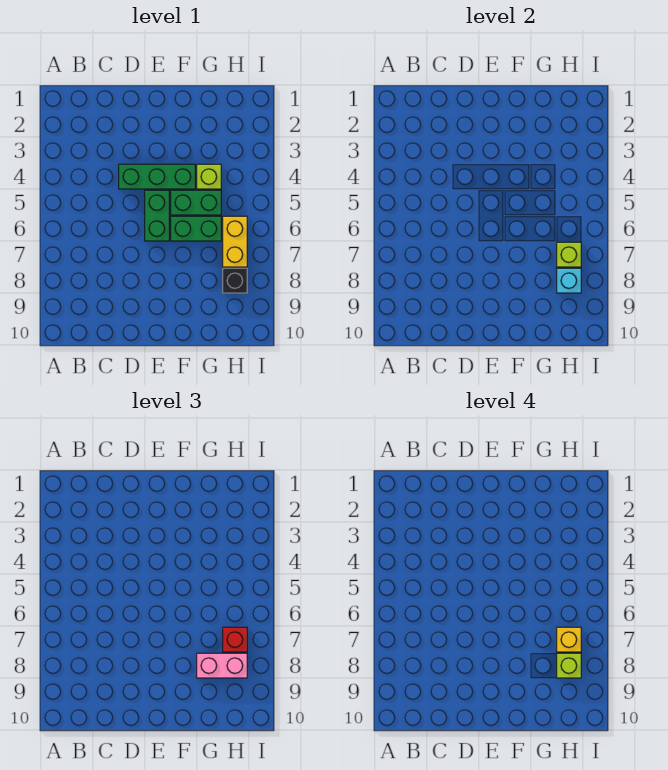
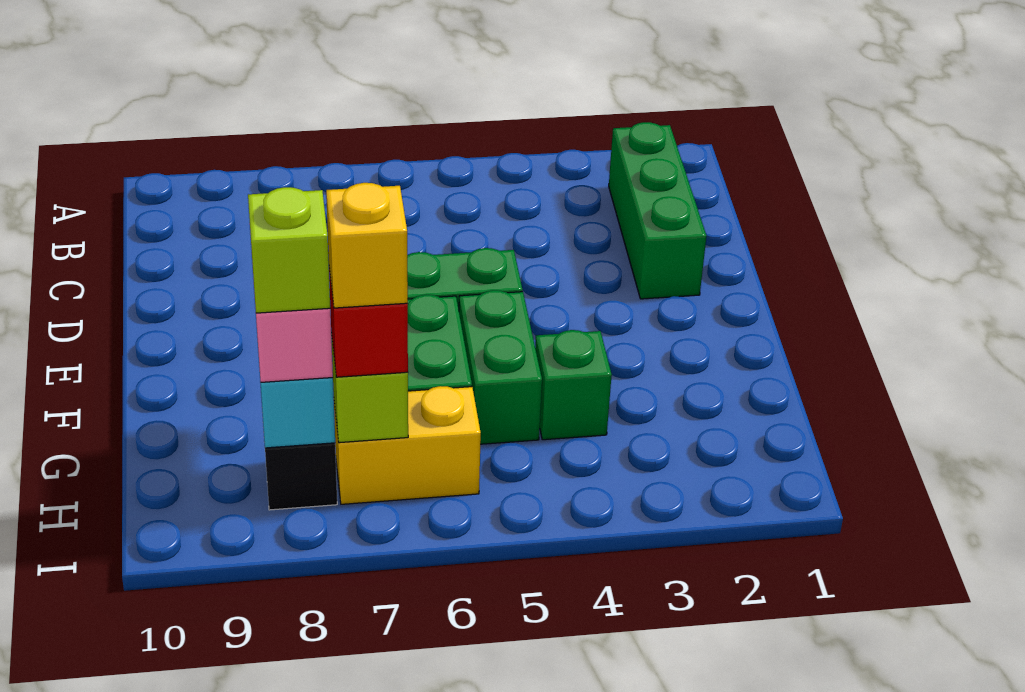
green brick D4:F4 level 1 -> green brick B2:D2 level 1
lime brick G4 level 1 -> green brick G4 level 1

